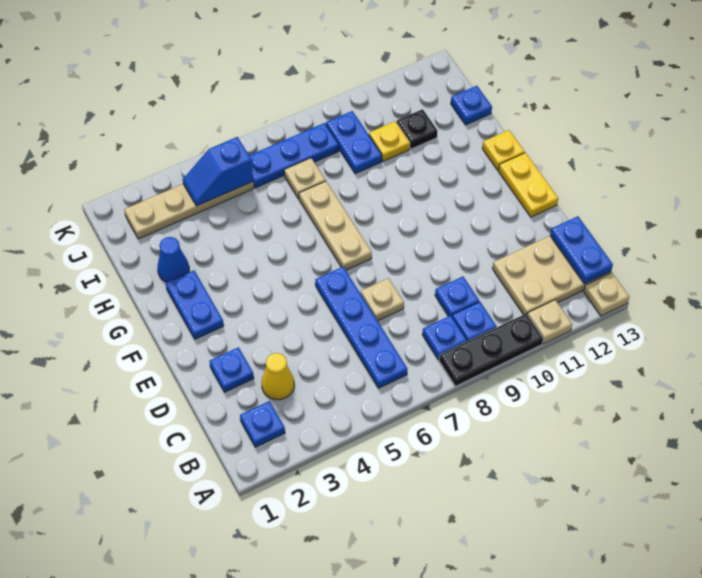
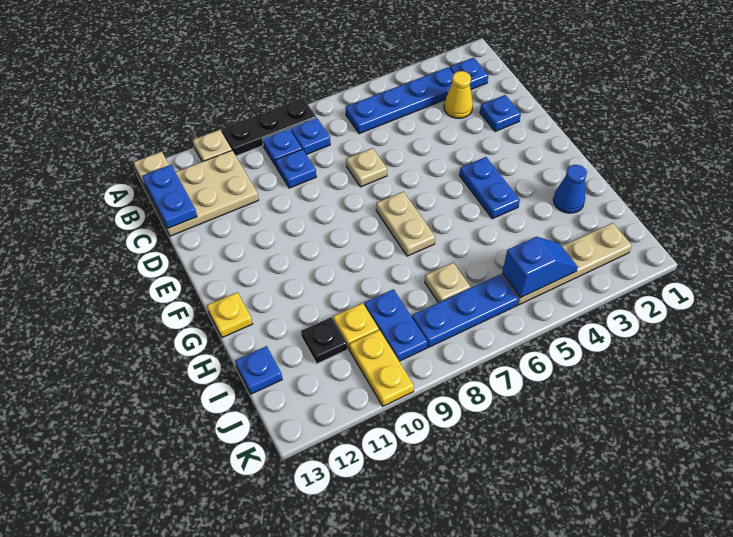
blue plate B6:E6 level 1 -> blue plate B3:B6 level 1
yellow plate E13:F13 level 1 -> yellow plate J10:K10 level 1
blue plate F2:G2 level 1 -> blue plate F4:G4 level 1
tan plate F7:H7 level 1 -> tan plate F7:G7 level 1

